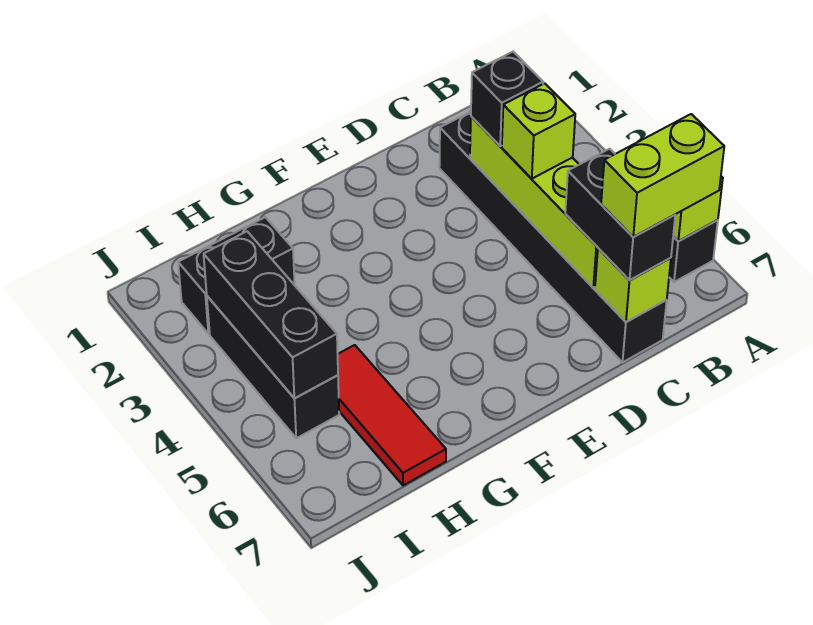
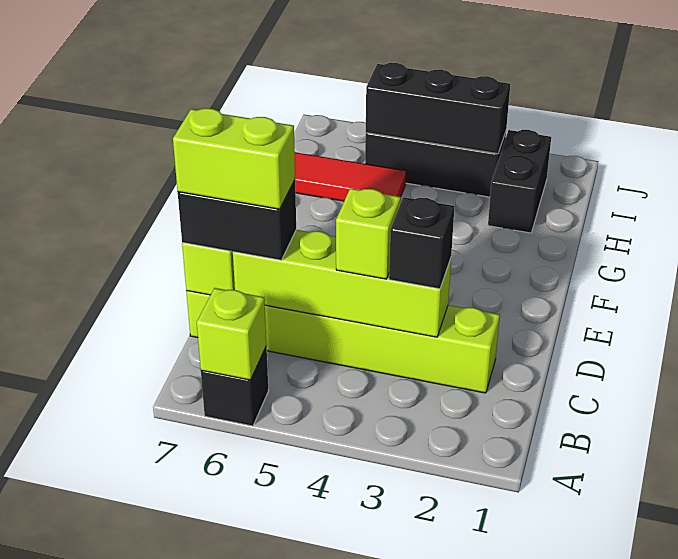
lime brick B7:C7 level 4 -> lime brick C6:C7 level 4
black brick C2:C7 level 1 -> lime brick C2:C7 level 1

